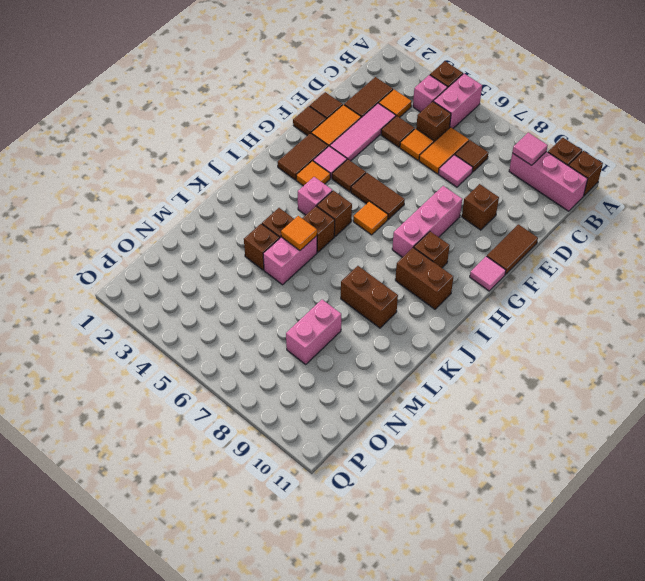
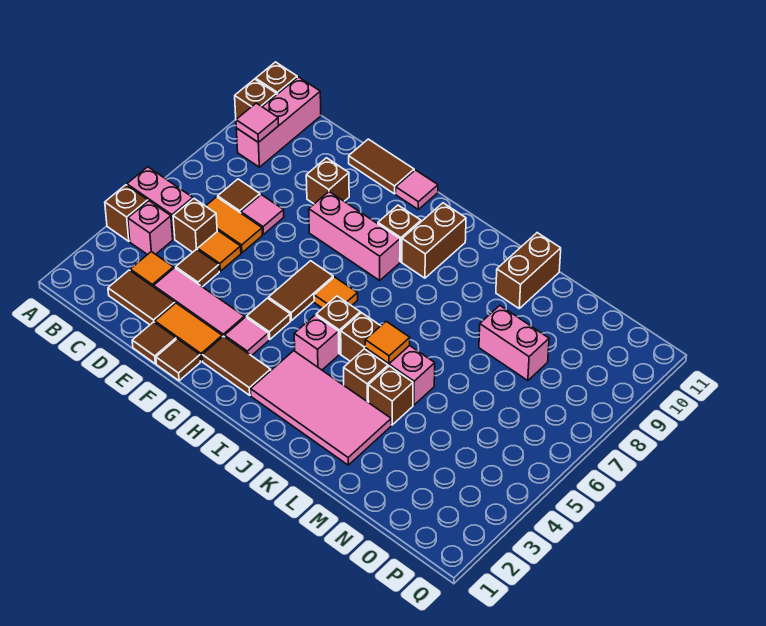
orange tile H3 level 1 -> none
none -> pink tile I2:L3 level 1
brown brick K8:K9 level 1 -> brown brick L10:L11 level 1

